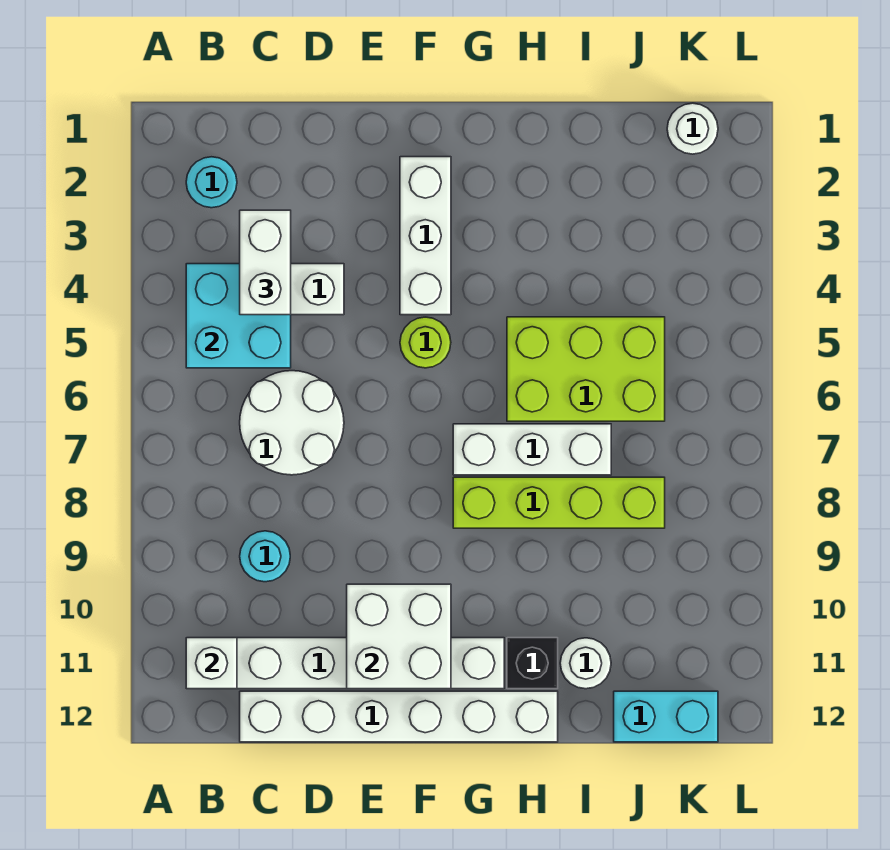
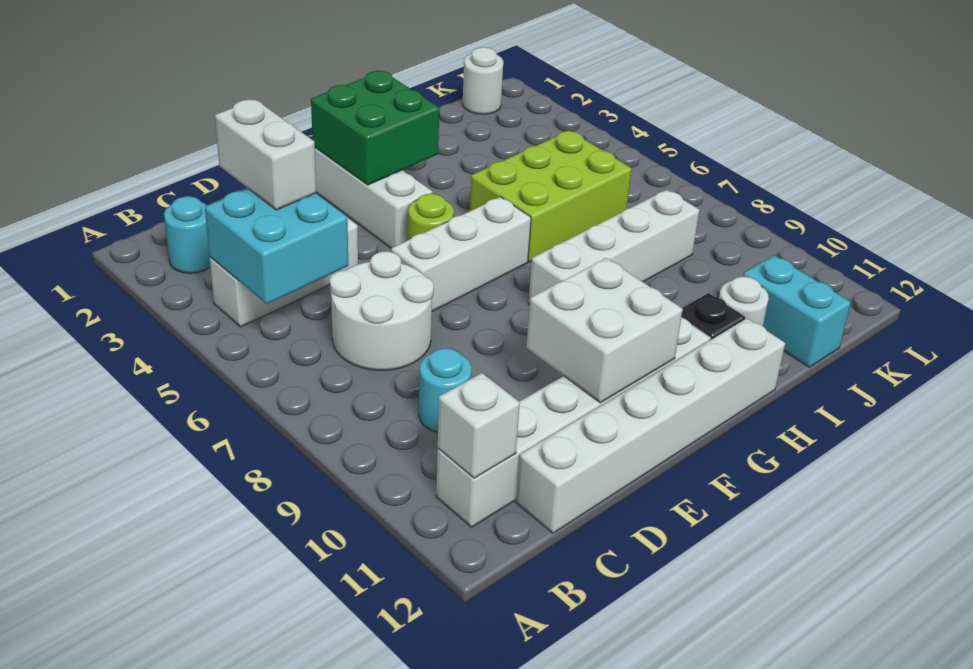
none -> green brick F2:G3 level 2
white brick G7:I7 level 1 -> white brick E6:G6 level 1
lime brick G8:J8 level 1 -> white brick G8:J8 level 1
cyan brick J12:K12 level 1 -> cyan brick J11:J12 level 1

